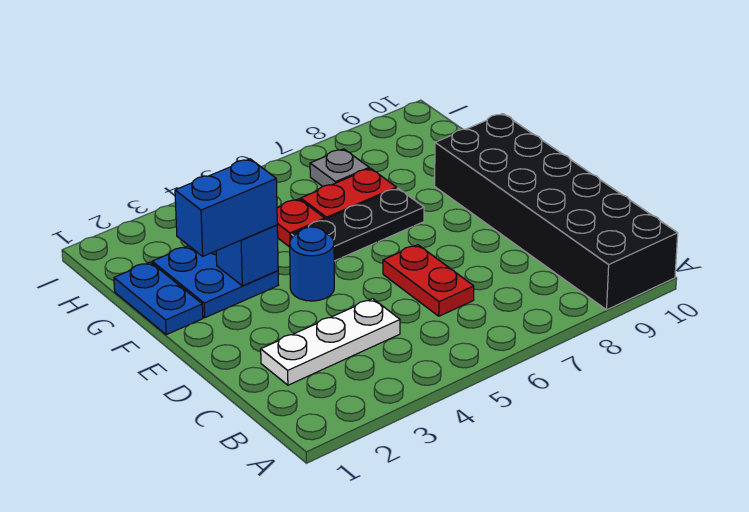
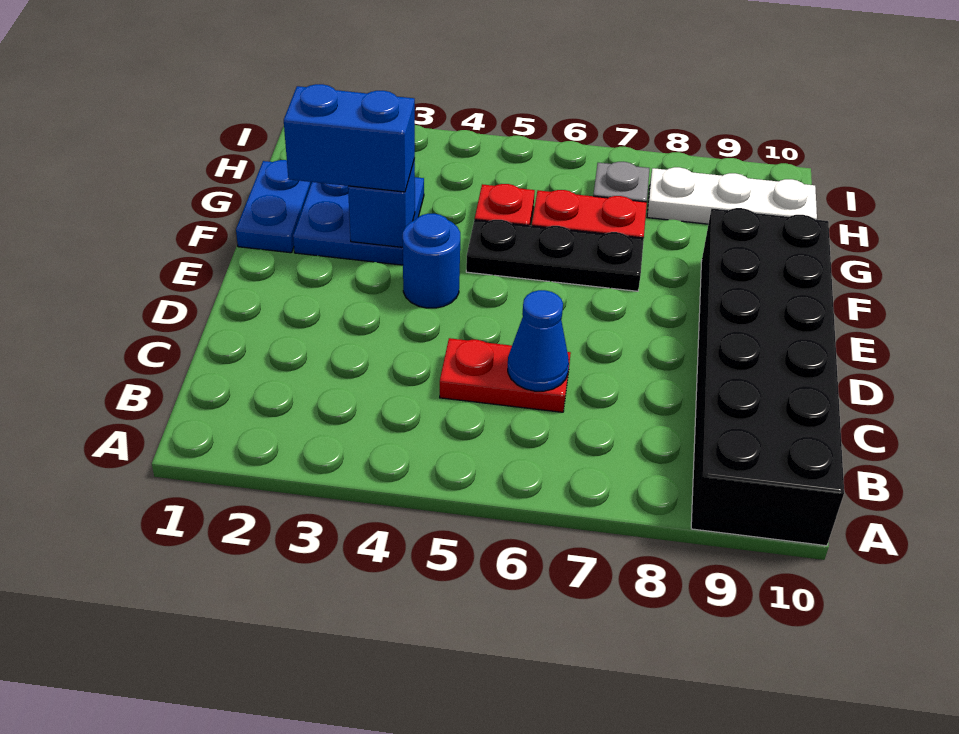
white plate C2:C4 level 1 -> white plate H8:H10 level 1
red plate C6:D6 level 1 -> red plate C5:C6 level 1
none -> blue cone C6 level 2

